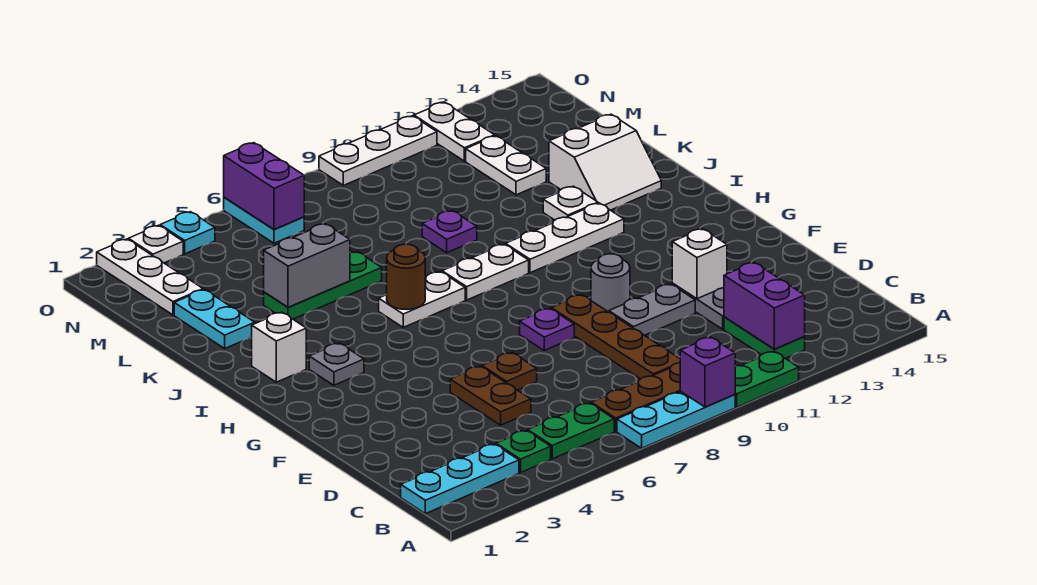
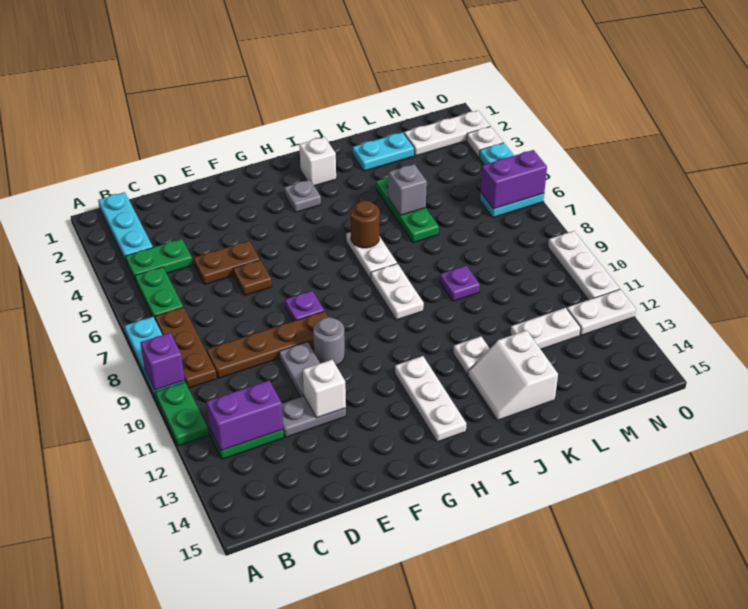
green plate B4 level 1 -> green plate B4:C4 level 1
white plate I10:I12 level 1 -> white plate H12:H14 level 1
grey brick K4:K5 level 2 -> grey brick K5 level 2

